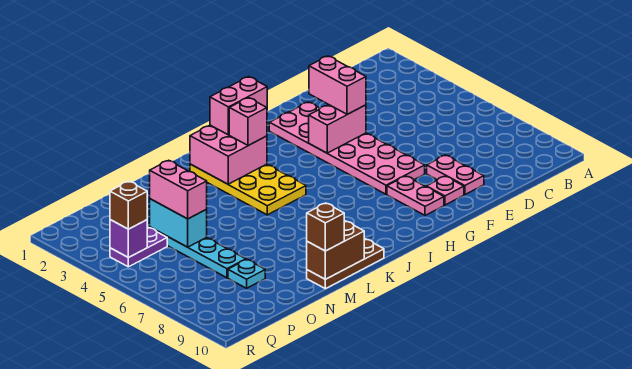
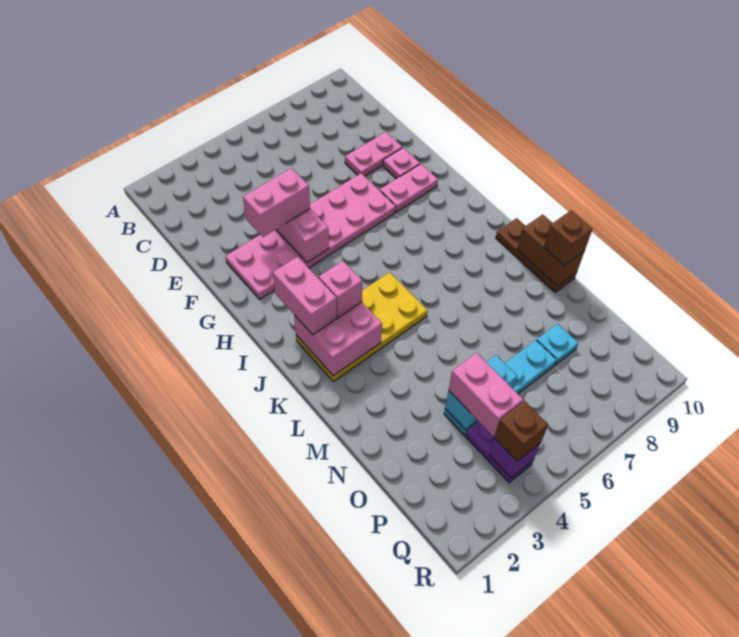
pink brick O4:O5 level 3 -> pink brick O4:P4 level 3

